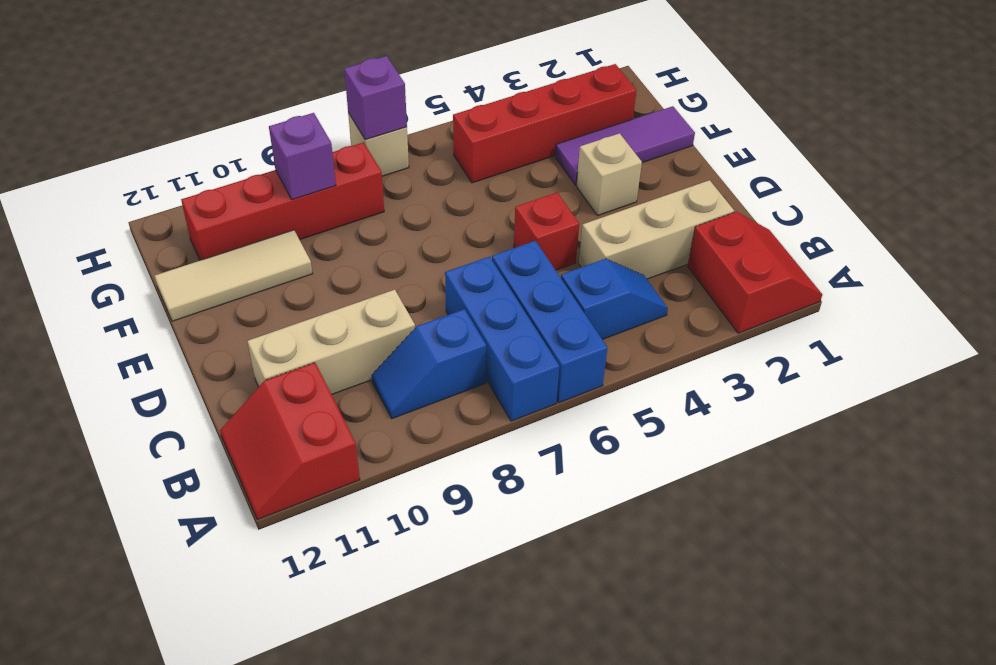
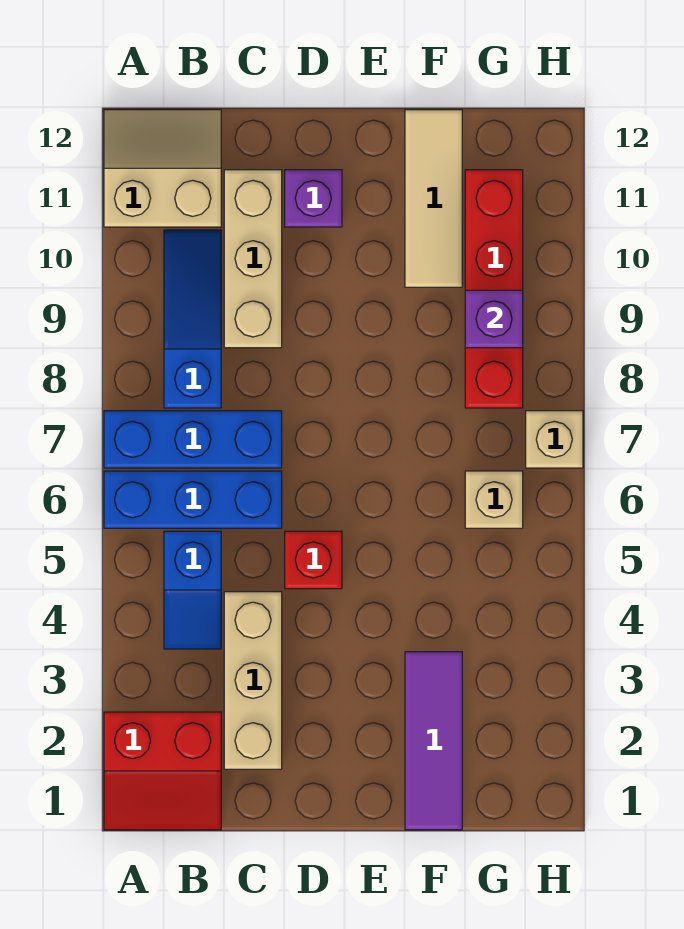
red slope A11:B12 level 1 top 11 -> tan slope A11:B12 level 1 top 11
blue slope B8:B9 level 1 top 8 -> blue slope B8:B10 level 1 top 8
tan brick E3 level 1 -> tan brick G6 level 1
red brick G2:G5 level 1 -> none
purple brick H7 level 2 -> purple brick D11 level 1

